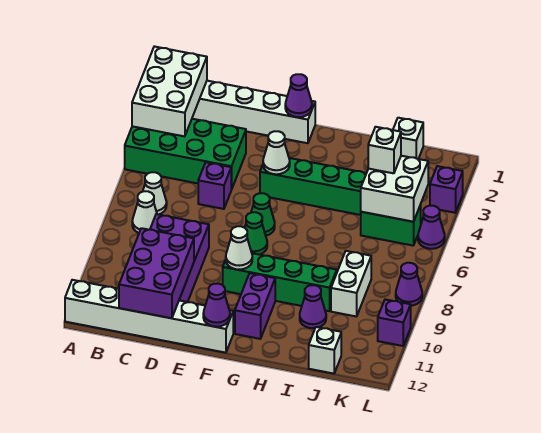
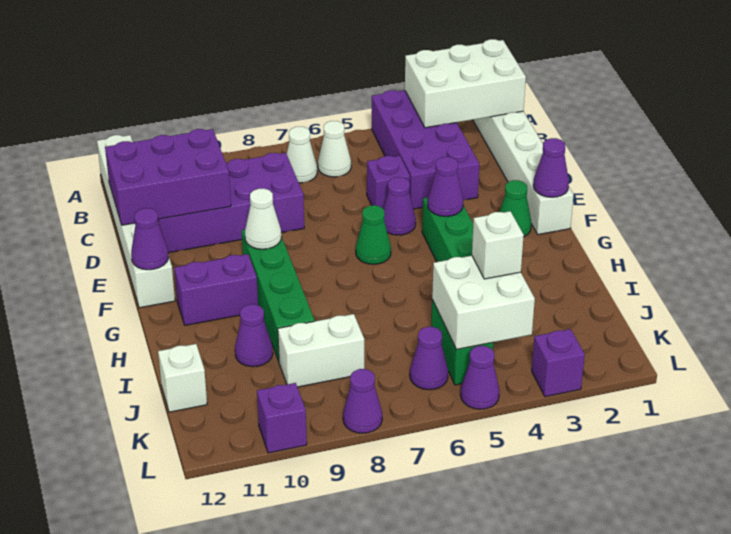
green brick A3:D4 level 1 -> purple brick A3:D4 level 1
none -> purple cone E5 level 1
white cone F4 level 2 -> purple cone F4 level 2
green cone F7 level 1 -> green cone F2 level 1
white brick J1 level 1 -> none
none -> purple cone K6 level 1

